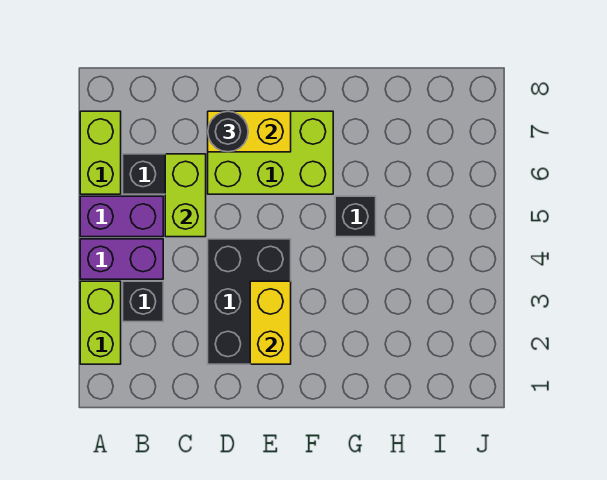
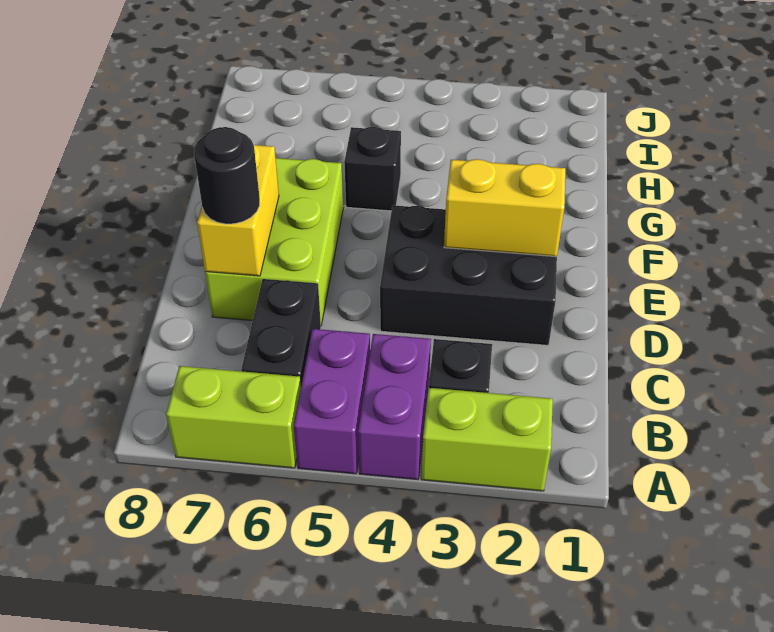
lime brick C5:C6 level 2 -> none

